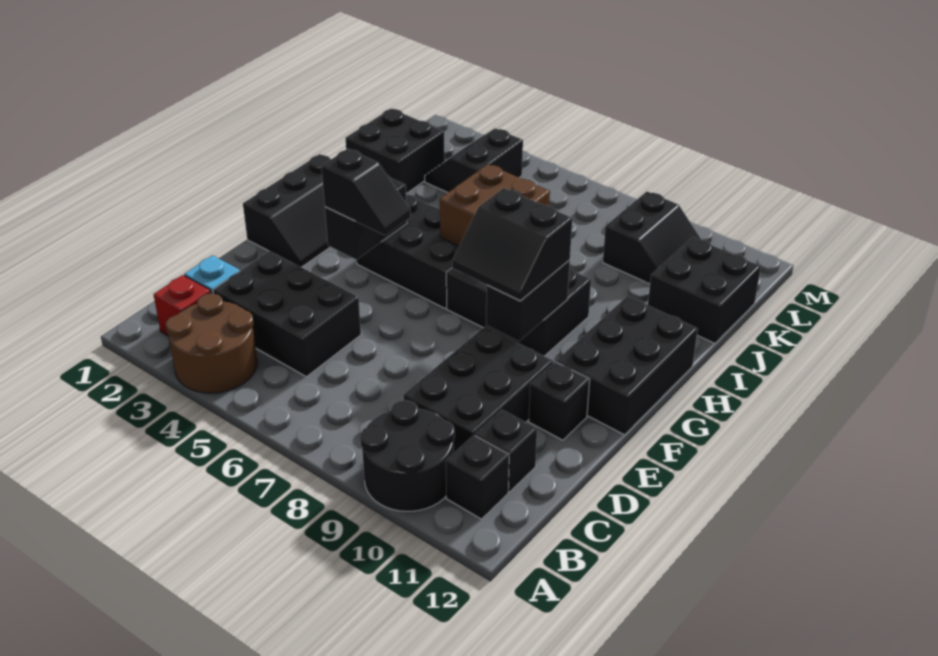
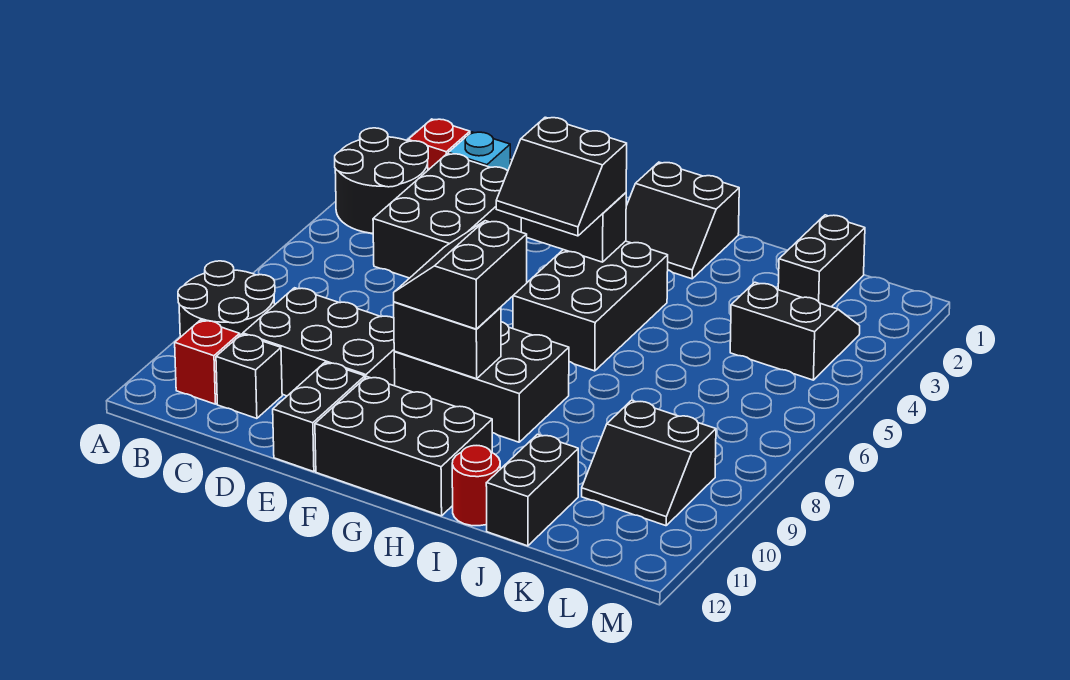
brown round brick A3:B4 level 1 -> black round brick A3:B4 level 1
black brick B11 level 1 -> red brick B11 level 1
black brick E11 level 1 -> black brick E11:E12 level 1
black slope F1:H2 level 1 top 1 -> black slope G1:H2 level 1 top 1
black slope F4:F5 level 3 top 4 -> black slope F4:G5 level 3 top 4
black brick G7:H9 level 1 -> black brick F8:H9 level 1
brown brick H6:I7 level 2 -> none
none -> red round brick I12 level 1
black brick J1:K2 level 1 -> black brick K1:K2 level 1
black brick J11:K12 level 1 -> black brick J11:J12 level 1

